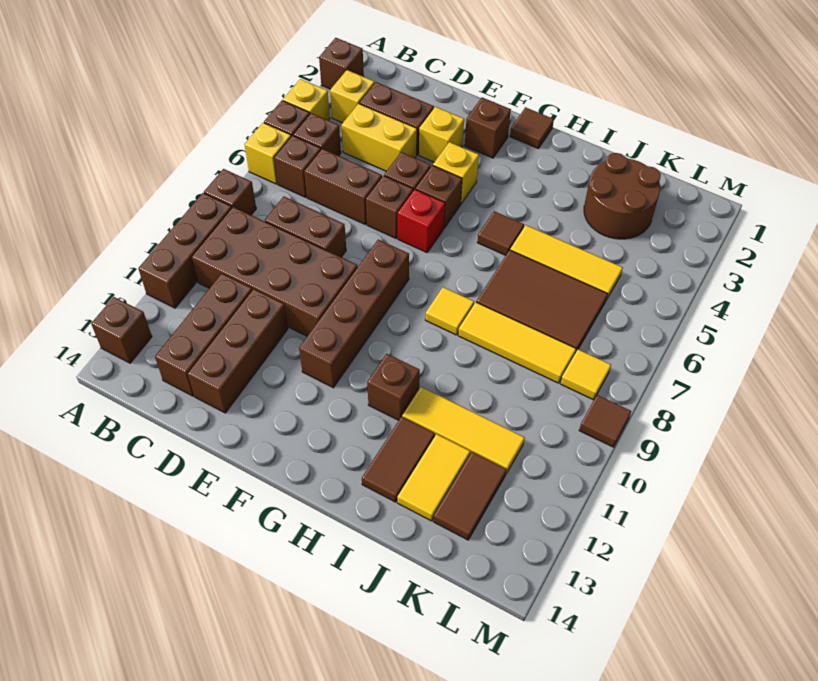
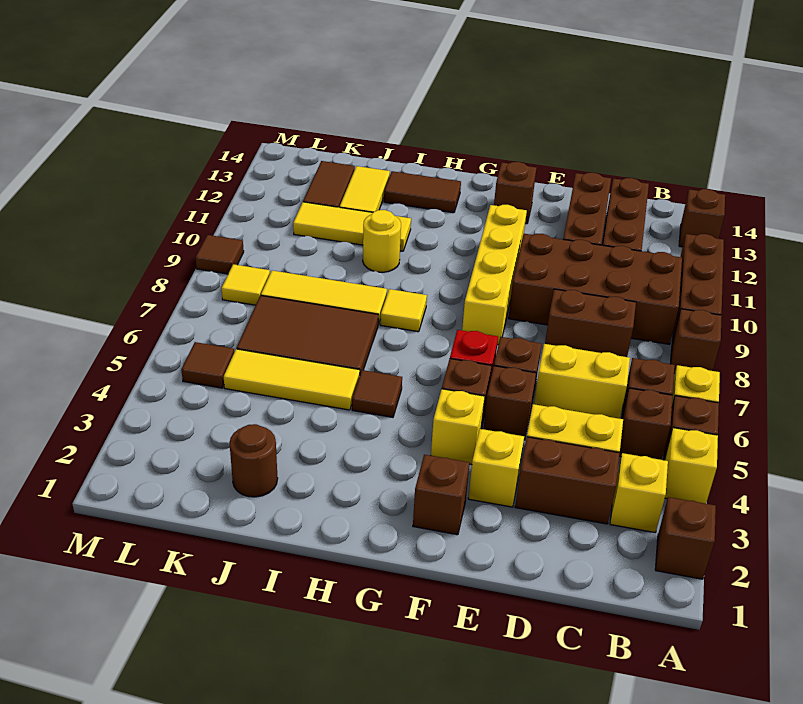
brown brick C6:D6 level 1 -> yellow brick C6:D6 level 1
brown brick F8:F11 level 1 -> yellow brick F8:F11 level 1
brown tile G1 level 1 -> brown tile L5 level 1
brown brick H11 level 1 -> brown brick F13 level 1
none -> yellow round brick I10 level 1
brown tile I12:I13 level 1 -> brown tile H13:I13 level 1
brown round brick J2:K3 level 1 -> brown round brick J2 level 1

